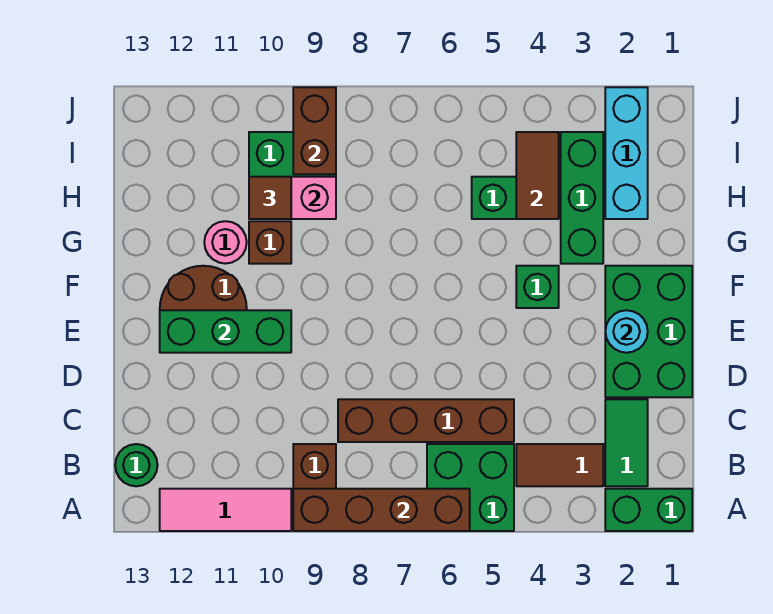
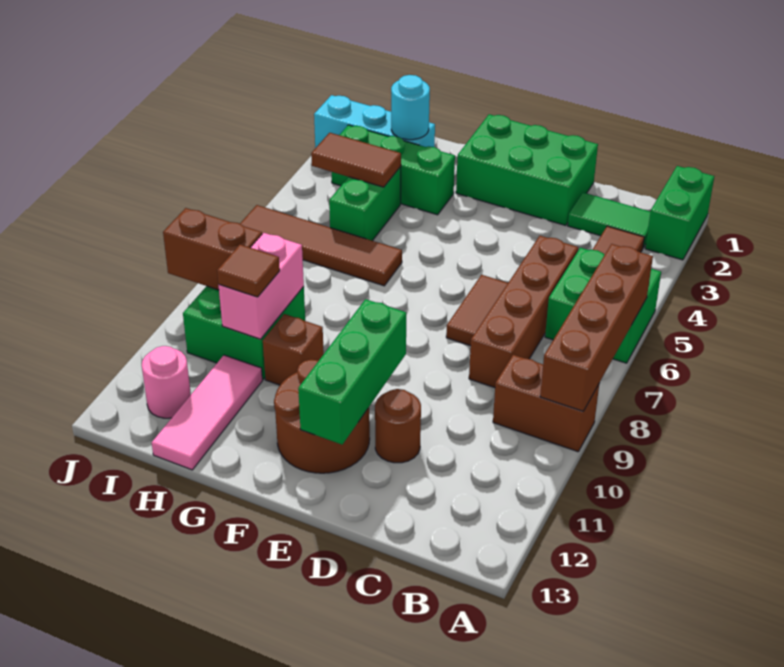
pink tile A10:A12 level 1 -> pink tile H11:H13 level 1
green round brick B13 level 1 -> none
none -> brown tile D6:D7 level 1
none -> brown round brick D11 level 1
cyan round brick E2 level 2 -> cyan round brick H2 level 2
green brick F4 level 1 -> none
none -> brown tile G6:J6 level 1
pink round brick G11 level 1 -> pink round brick I12 level 1

